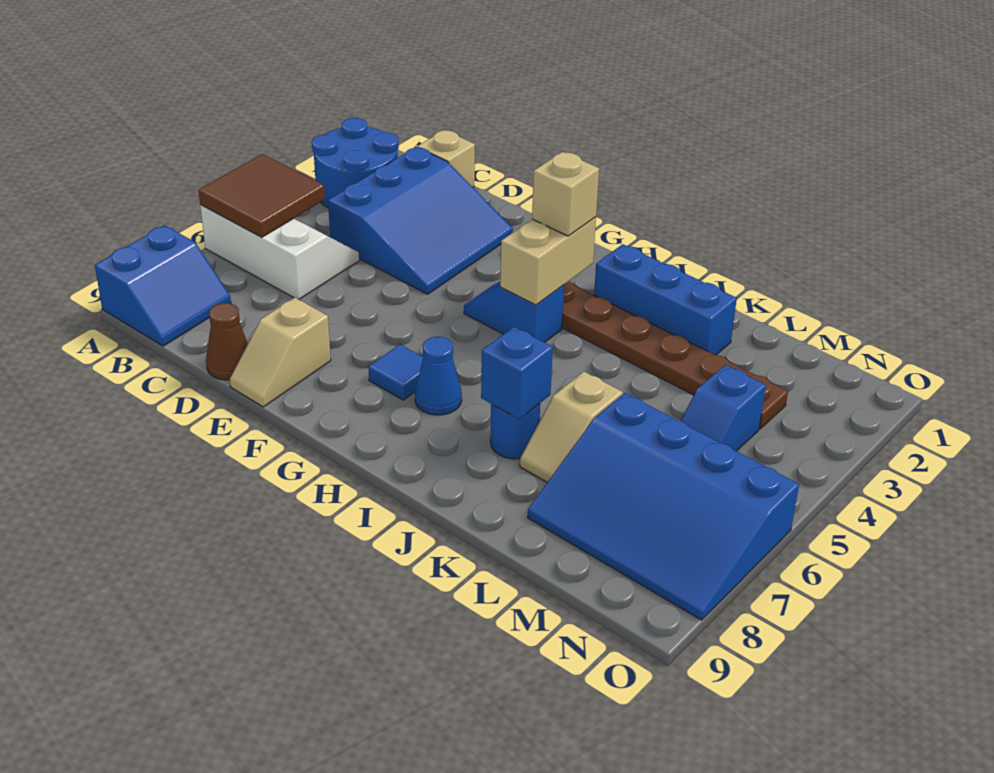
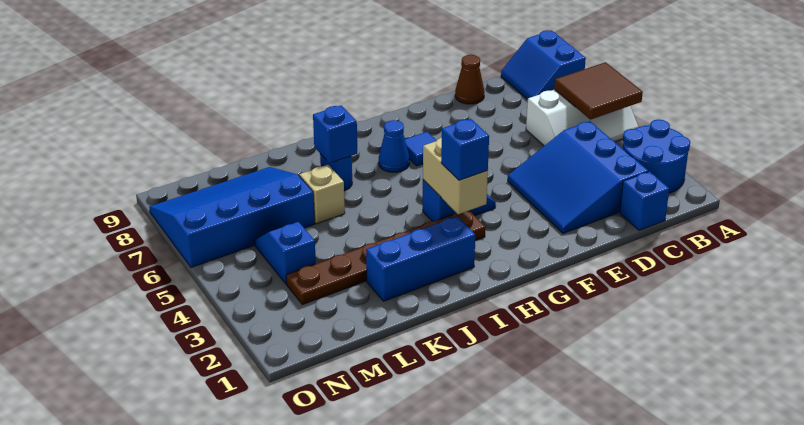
tan brick C1 level 1 -> blue brick C1 level 1
tan slope E8:E9 level 1 top 8 -> none
tan brick H3 level 3 -> blue brick H3 level 3

